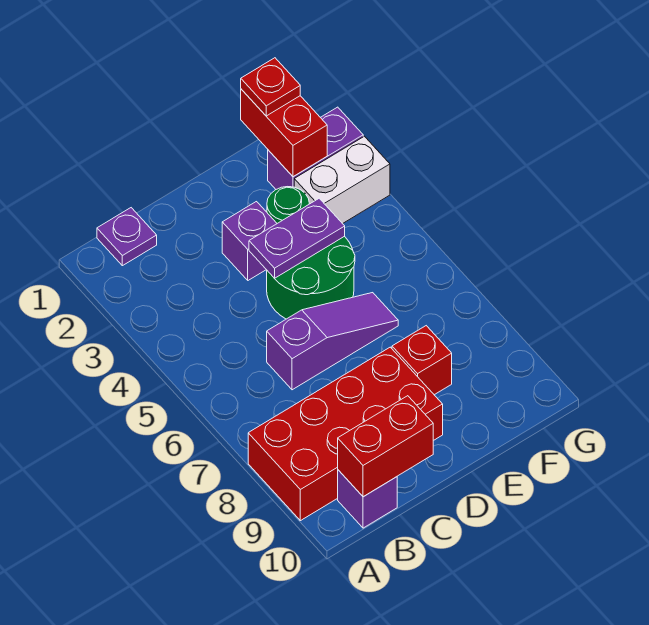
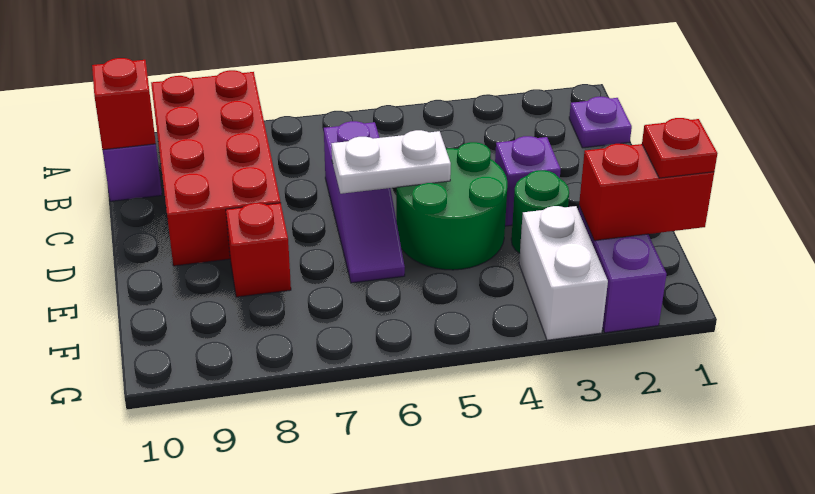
red brick B10:C10 level 2 -> red brick B10 level 2
purple plate D4:E4 level 2 -> none
none -> white plate D5:D6 level 2

